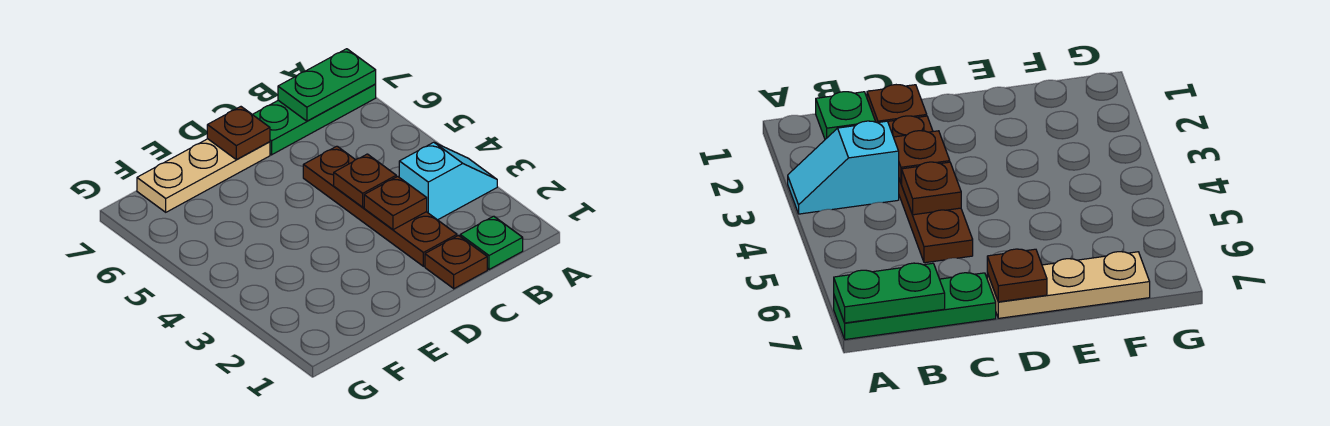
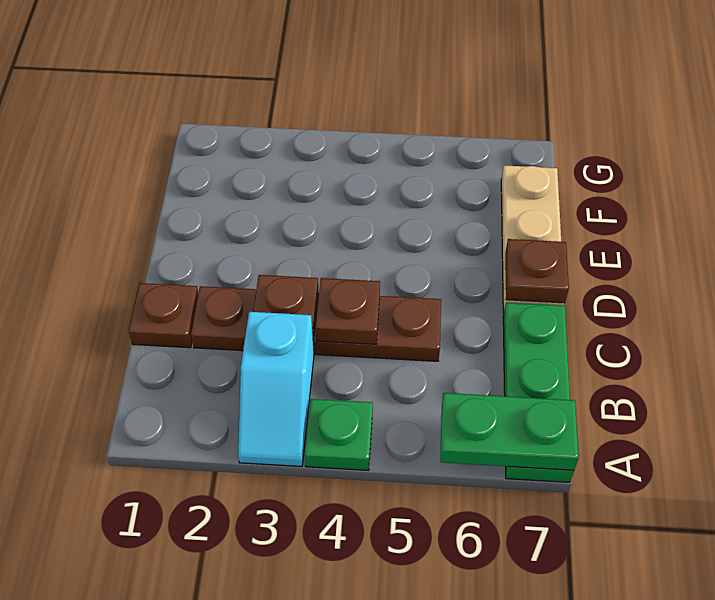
green plate A7:B7 level 2 -> green plate A6:A7 level 2
green plate B1 level 1 -> green plate A4 level 1

